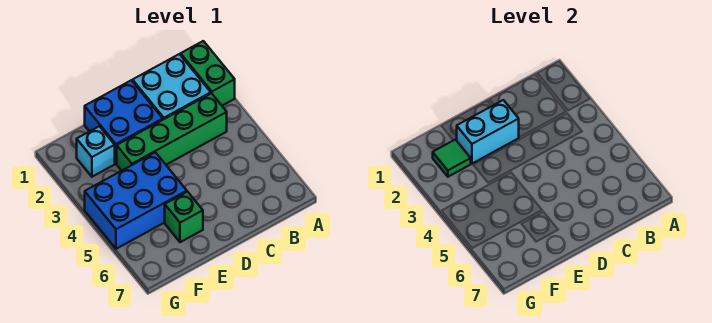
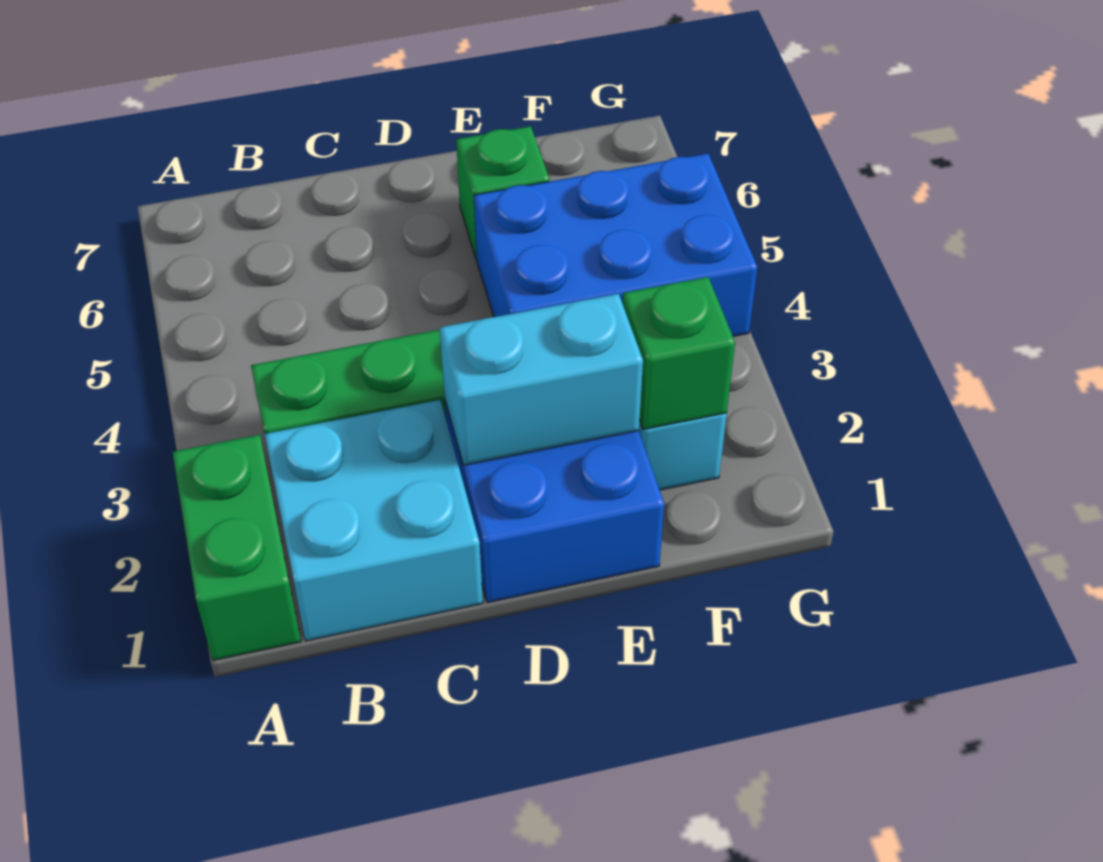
green tile F2 level 2 -> green brick F2 level 2

